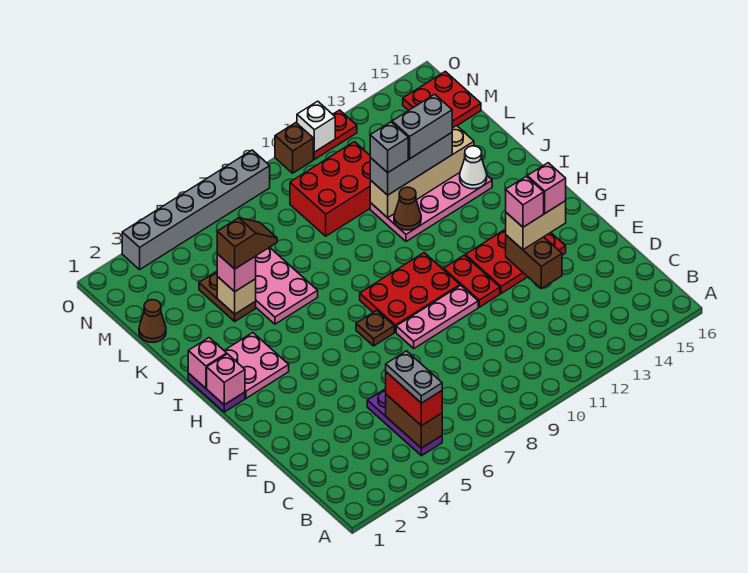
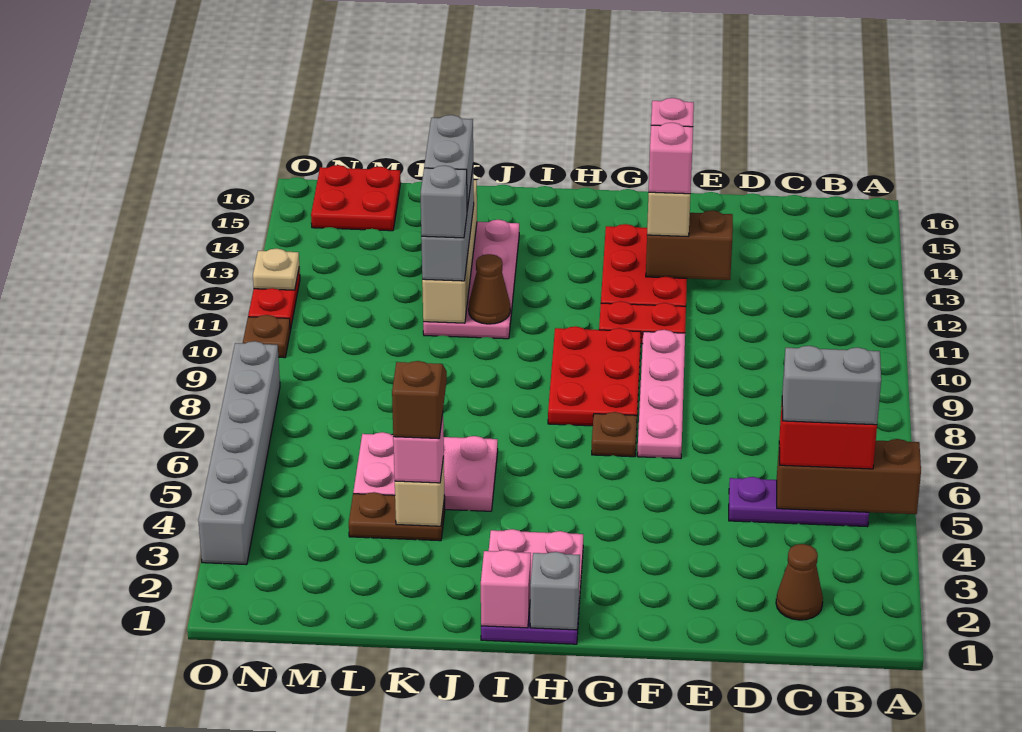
brown brick B5:C5 level 2 -> brown brick A5:C5 level 2
grey plate B5:C5 level 4 -> grey brick B5:C5 level 4
pink plate F8:F10 level 1 -> pink plate F7:F10 level 1
pink brick H1 level 2 -> grey brick H1 level 2
white cone J14 level 2 -> none
brown cone L1 level 1 -> brown cone C2 level 1
red brick L9:M11 level 1 -> none
brown brick O10 level 1 -> brown plate O10 level 1
white brick O11 level 2 -> none
none -> tan plate O12 level 2

